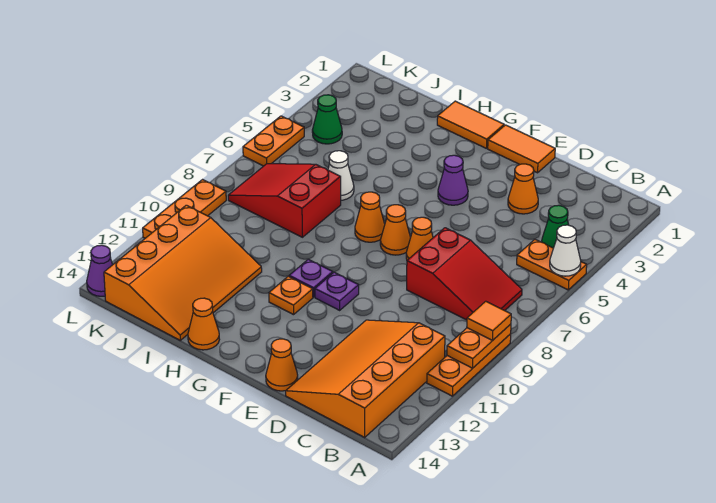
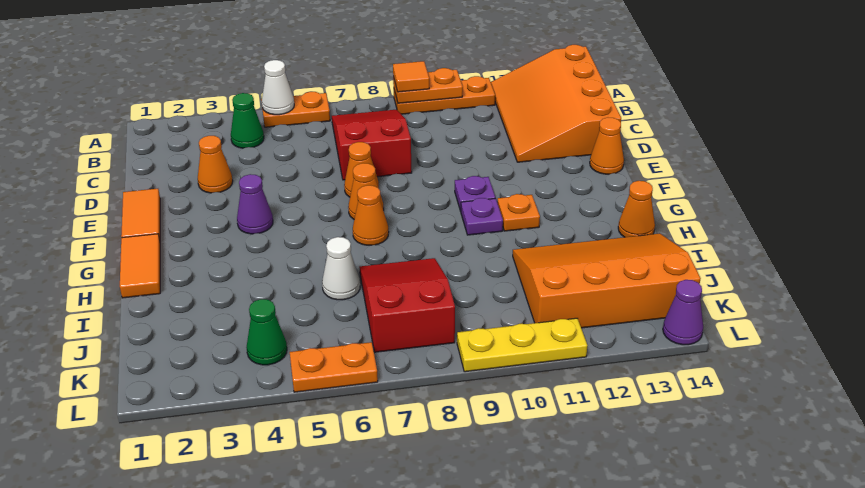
orange plate A5:B5 level 1 -> orange plate A5:A6 level 1
orange slope B11:D14 level 1 top B -> orange slope A12:D14 level 1 top 14
red slope I7:K8 level 1 top I -> red slope I7:K8 level 1 top K
orange plate L9:L11 level 1 -> yellow plate L9:L11 level 1

